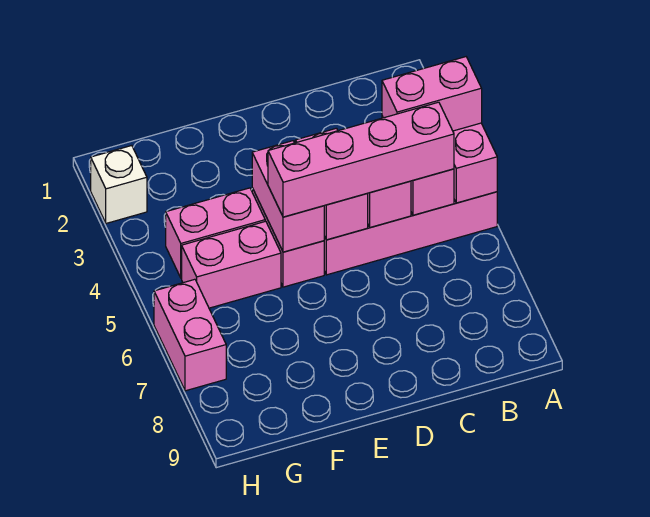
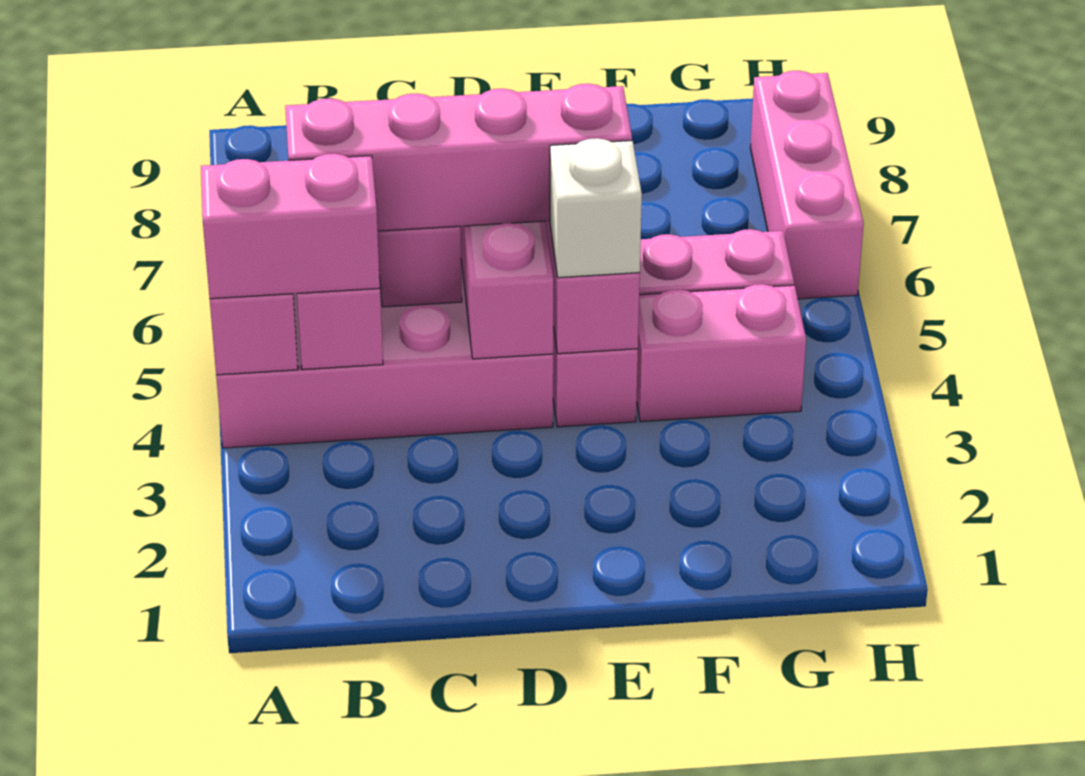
white brick H2 level 1 -> white brick E4 level 3
pink brick H6:H7 level 1 -> pink brick H6:H8 level 1

